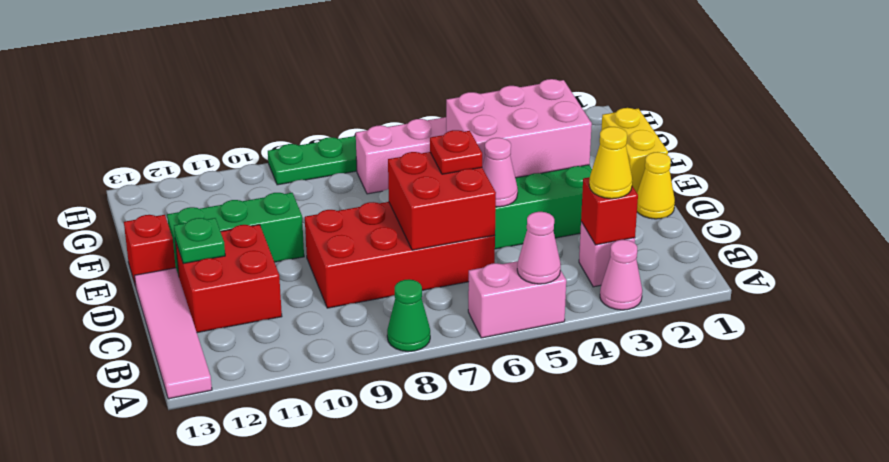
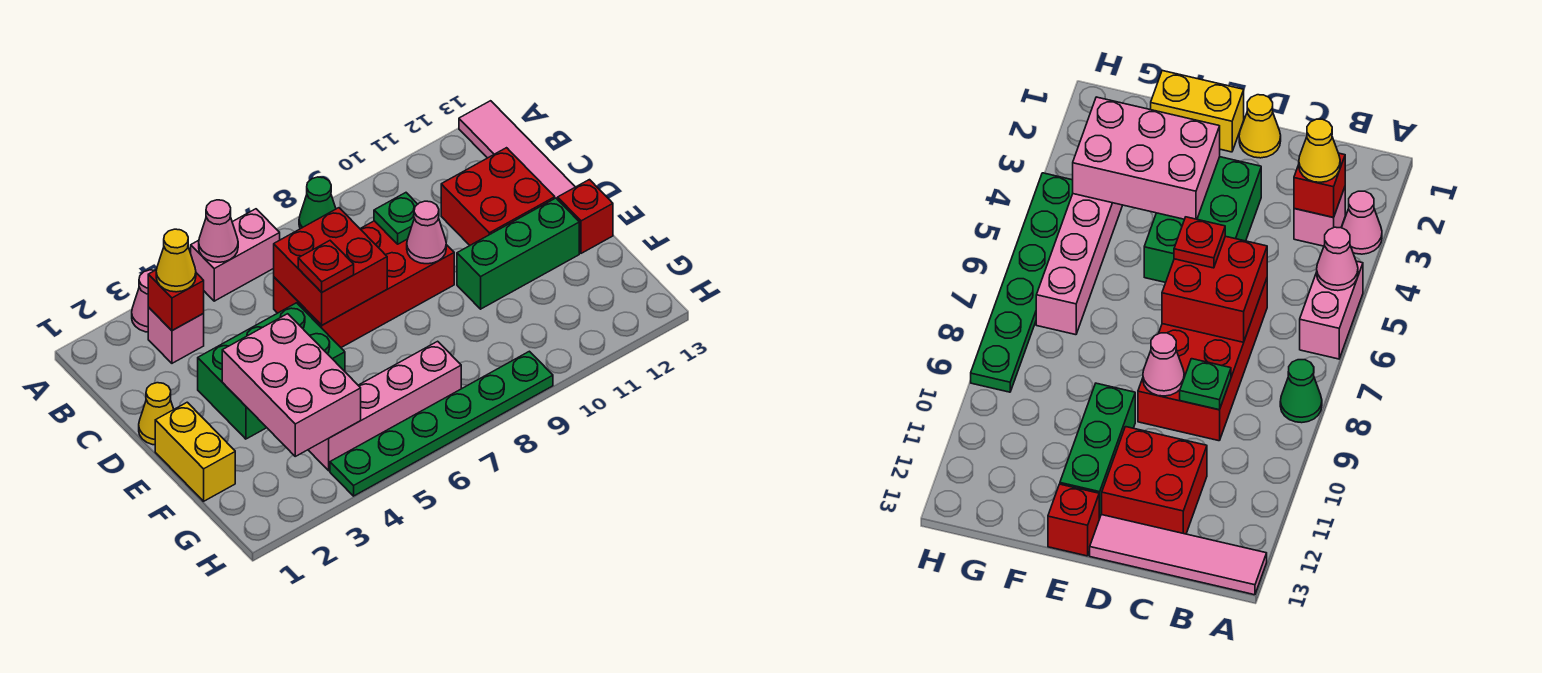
pink cone D5 level 2 -> pink cone D9 level 2
green plate D12 level 2 -> green plate C9 level 2
pink brick E3:F5 level 2 -> pink brick E3:G4 level 2

